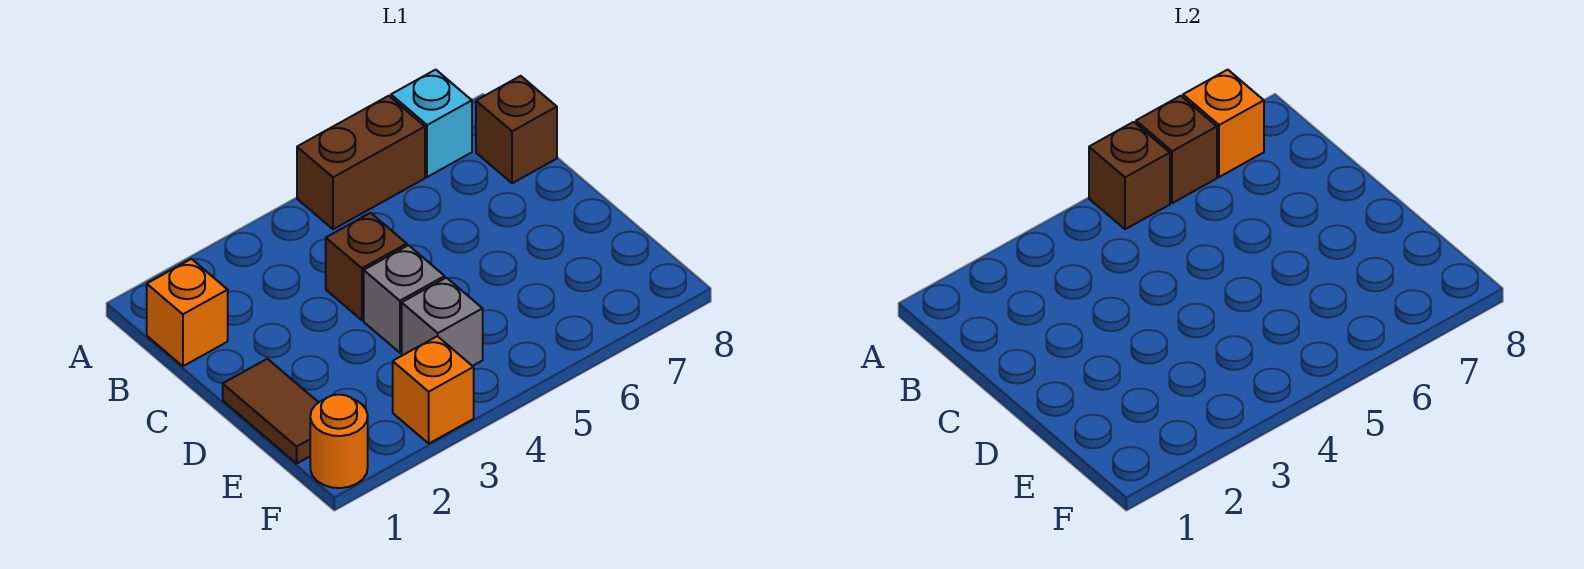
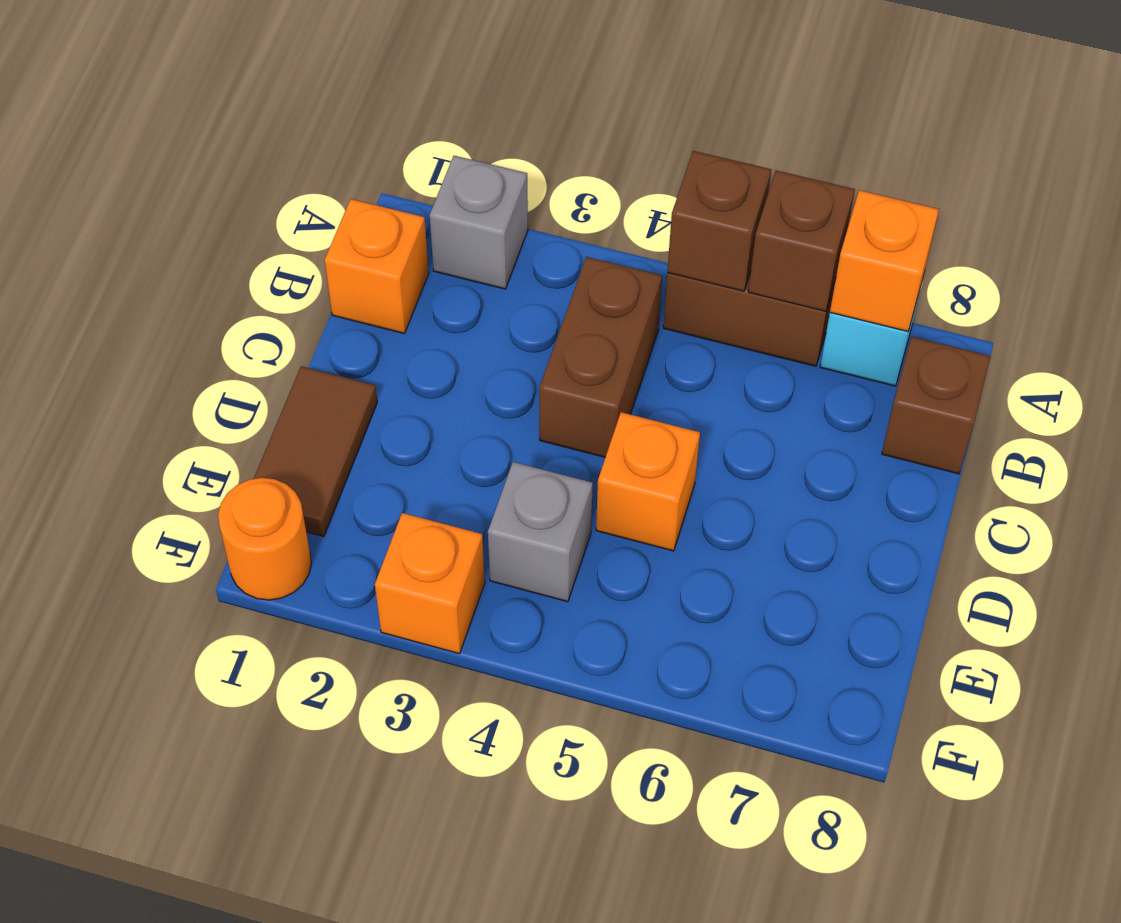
brown brick C4 level 1 -> brown brick B4:C4 level 1
grey brick D4 level 1 -> grey brick A2 level 1
none -> orange brick D5 level 1

